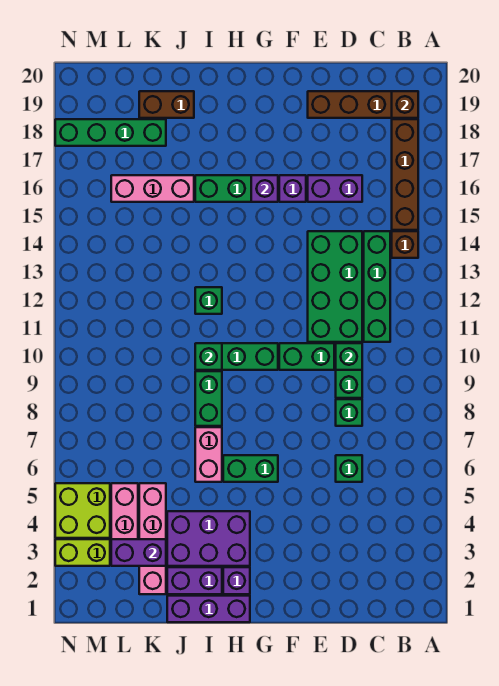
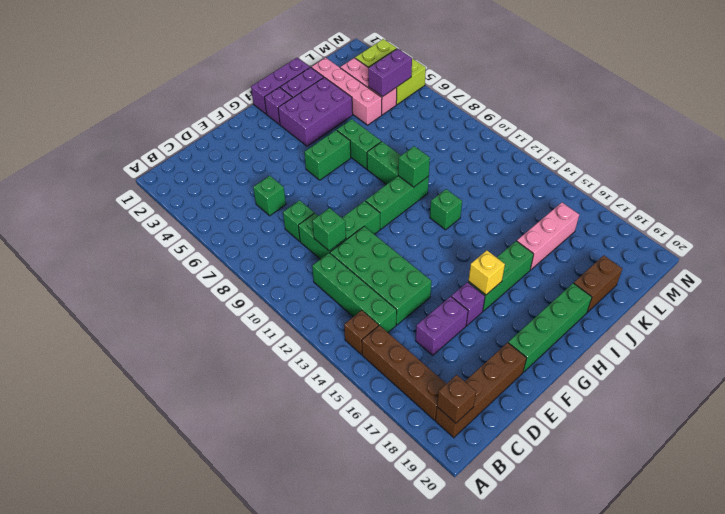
purple brick G16 level 2 -> yellow brick G16 level 2
pink brick I6:I7 level 1 -> green brick I6:I7 level 1
purple brick K3:L3 level 2 -> purple brick L5:M5 level 2
green brick K18:N18 level 1 -> green brick F19:I19 level 1

